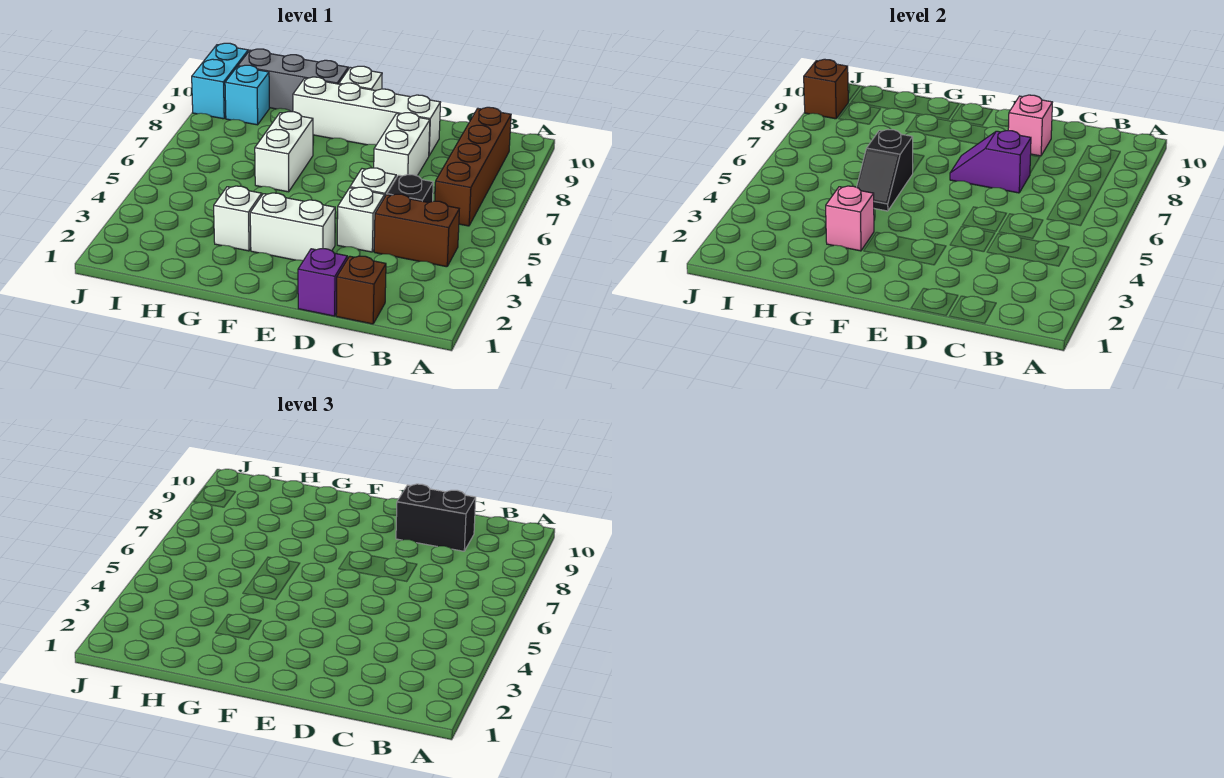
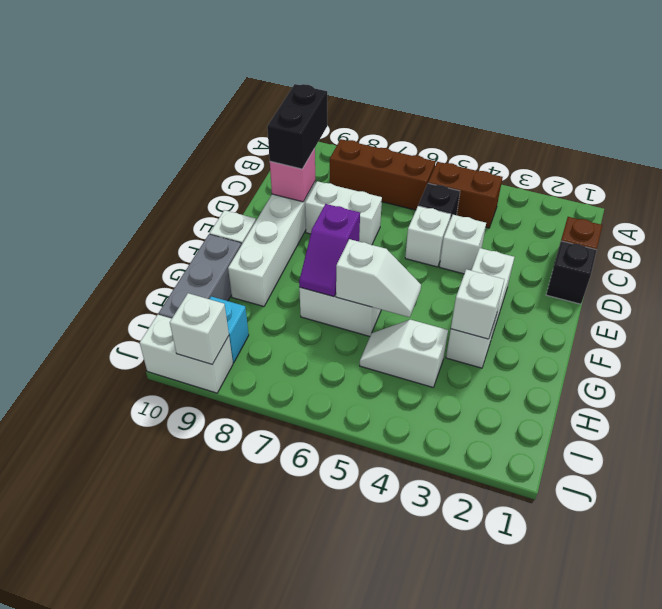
brown brick B4:C4 level 1 -> brown brick B4:B5 level 1
brown brick B6:B9 level 1 -> brown brick B6:B8 level 1
purple brick D1 level 1 -> black brick D1 level 1
purple slope D7:E7 level 2 top D -> purple slope F7:G7 level 2 top F
pink brick G3 level 2 -> white brick G3 level 2
black slope G5:G6 level 2 top 6 -> white slope G5:G6 level 2 top 6
none -> white slope H4:H5 level 1 top 4
cyan brick J9:J10 level 1 -> white brick J9:J10 level 1
brown brick J9 level 2 -> white brick J9 level 2

